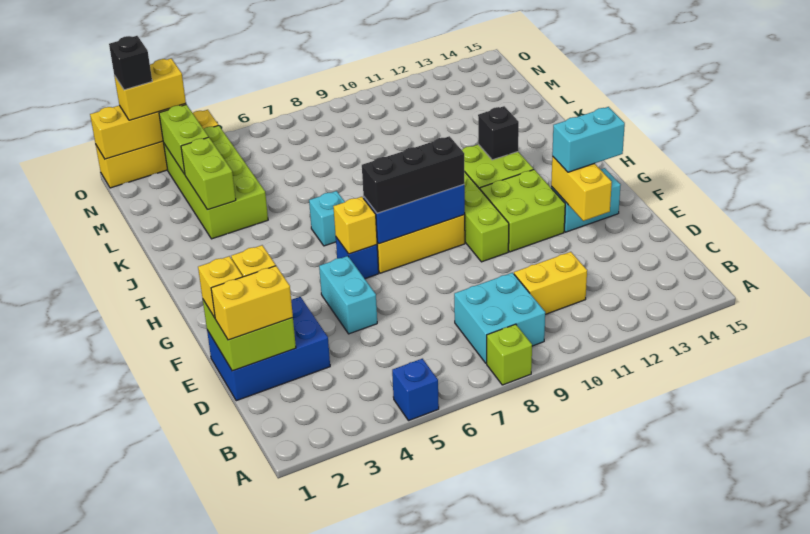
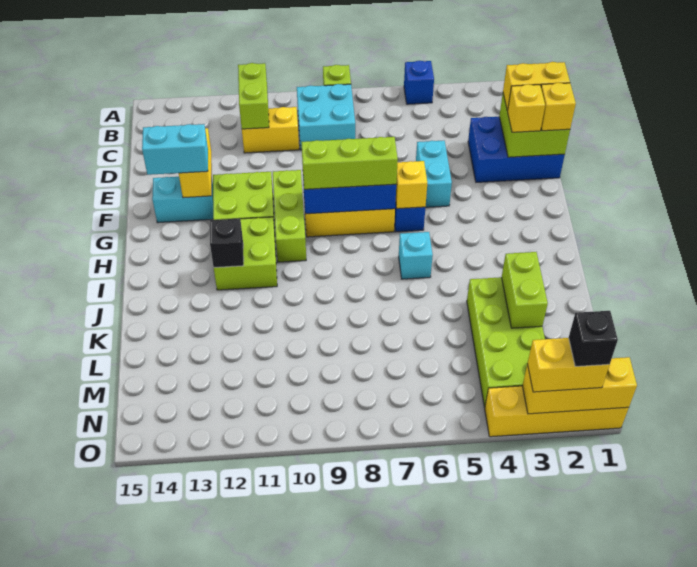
black brick G7:G9 level 3 -> lime brick G7:G9 level 3
lime brick M3:N3 level 2 -> lime brick B11:C11 level 2

